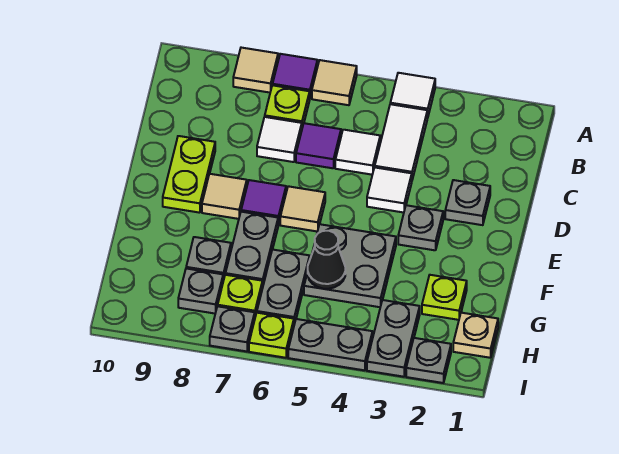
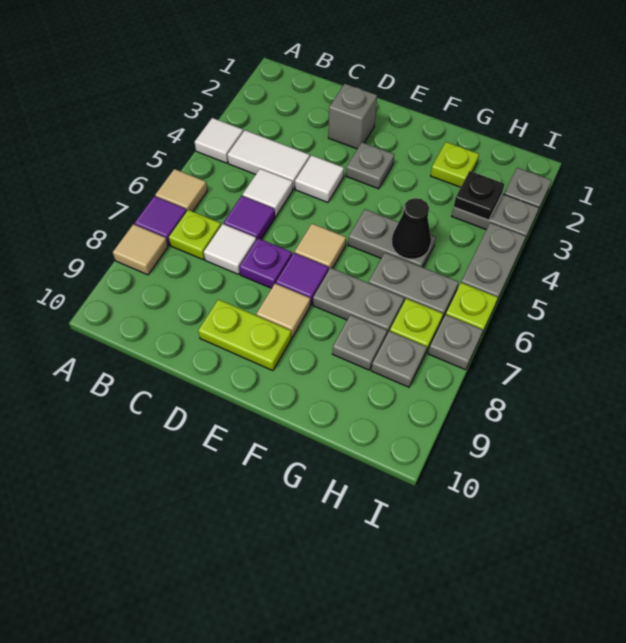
grey plate D2 level 1 -> grey brick D2 level 1
none -> purple plate D7 level 1
grey plate F4:G5 level 1 -> grey plate F5:G5 level 1
tan plate H1 level 1 -> none
none -> black plate H3 level 2

